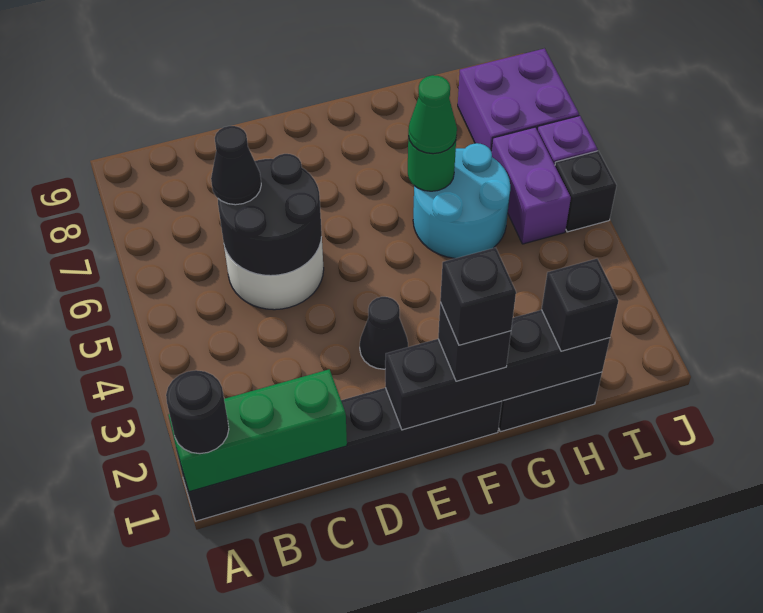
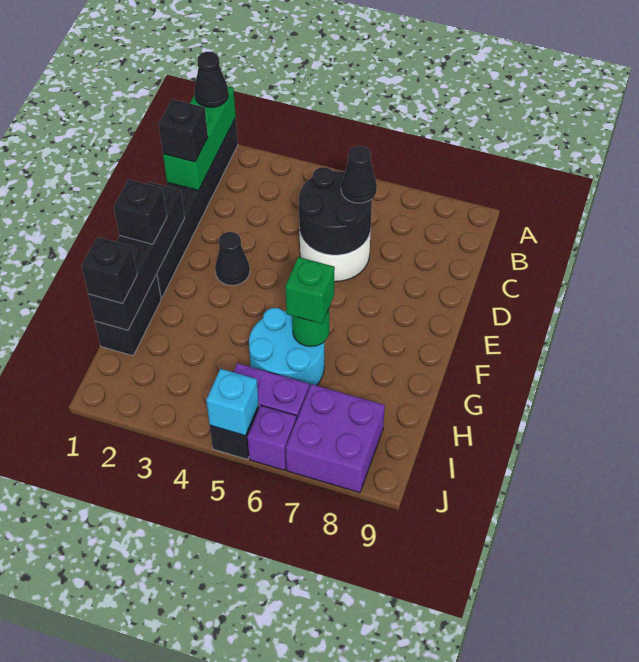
black round brick A1 level 3 -> black cone A1 level 3
black brick F1 level 4 -> black brick C1 level 3
green cone G6 level 3 -> green brick G6 level 3
none -> cyan brick J5 level 2

